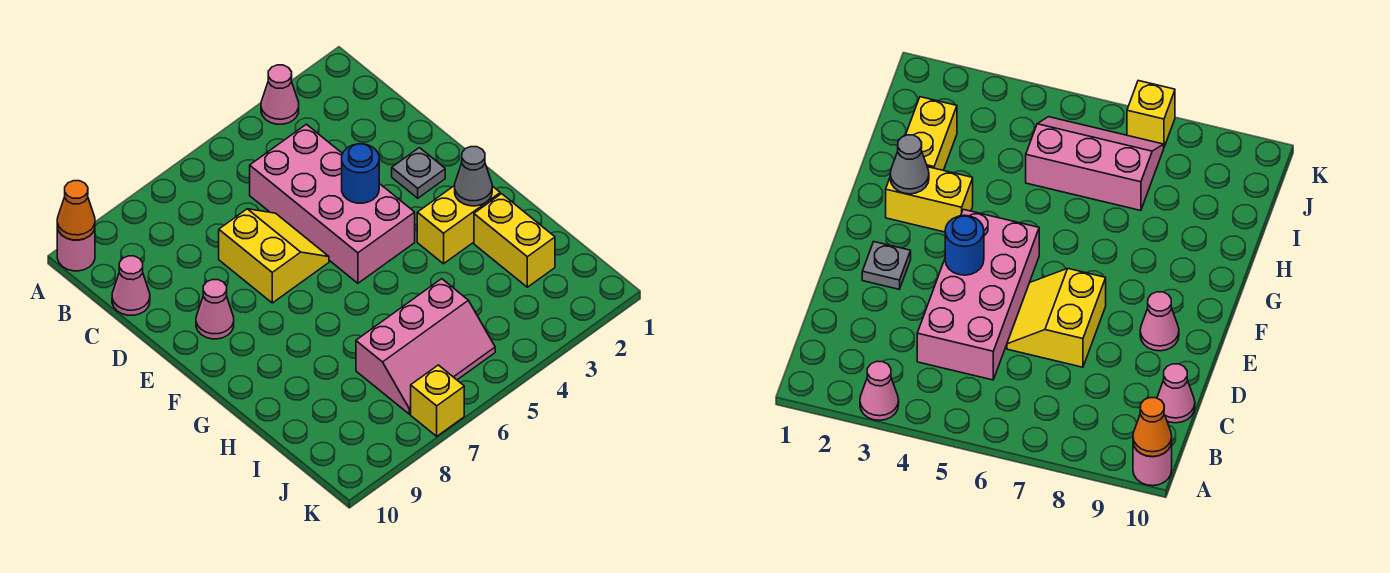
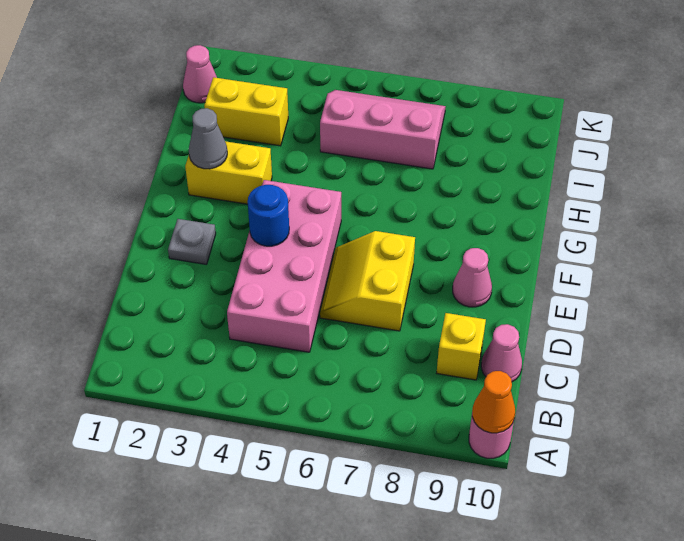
pink cone A3 level 1 -> pink cone J1 level 1
yellow brick H2:I2 level 1 -> yellow brick I2:I3 level 1
yellow brick K7 level 1 -> yellow brick C9 level 1

